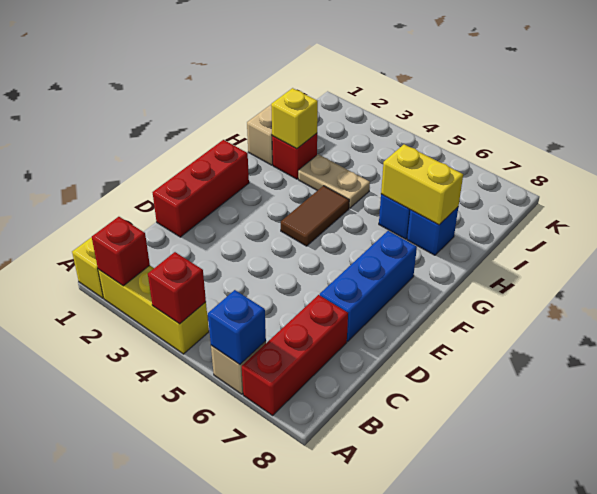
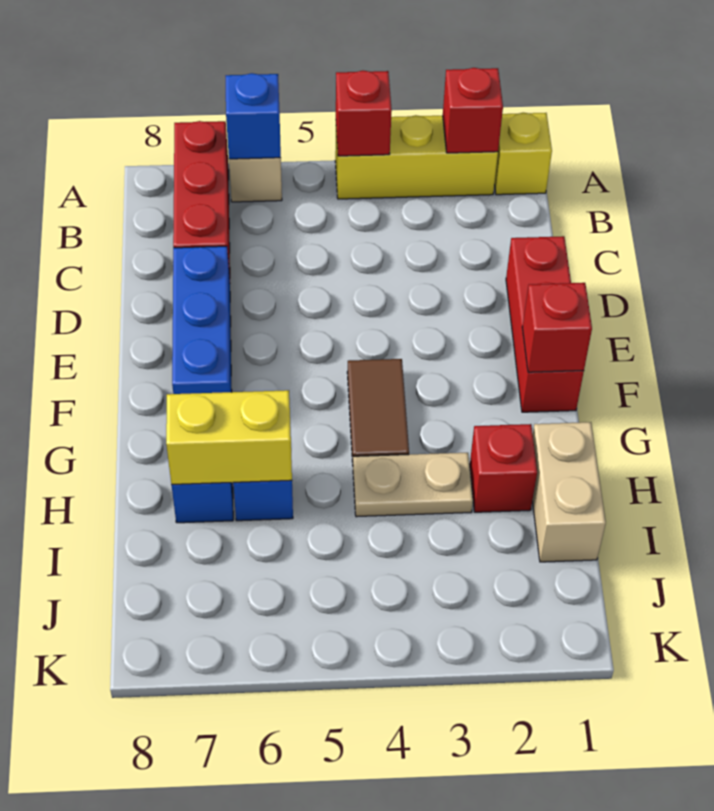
none -> red brick F1 level 2
yellow brick H2 level 2 -> none

